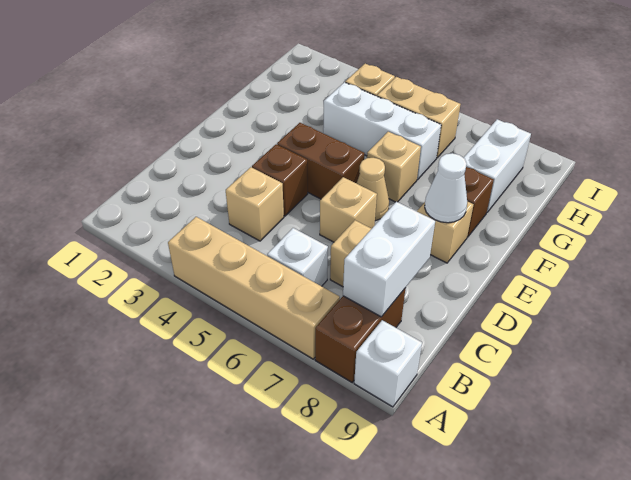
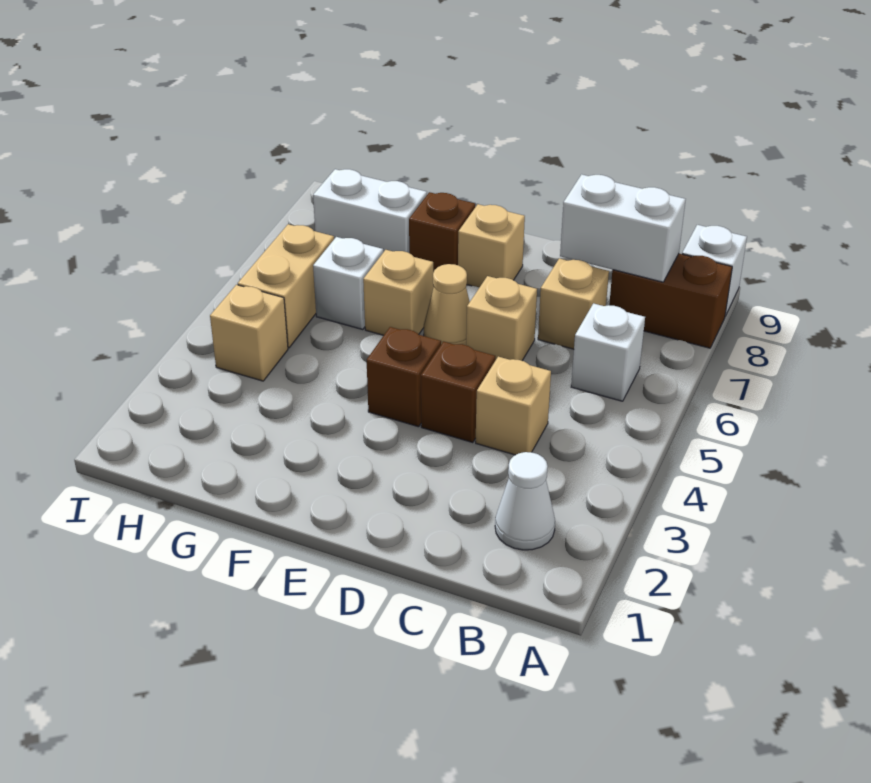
tan brick A4:A7 level 1 -> none
brown brick E4:E5 level 1 -> brown brick E4 level 1
white cone E8 level 2 -> white cone B2 level 1
white brick G4:G6 level 1 -> white brick G6 level 1

